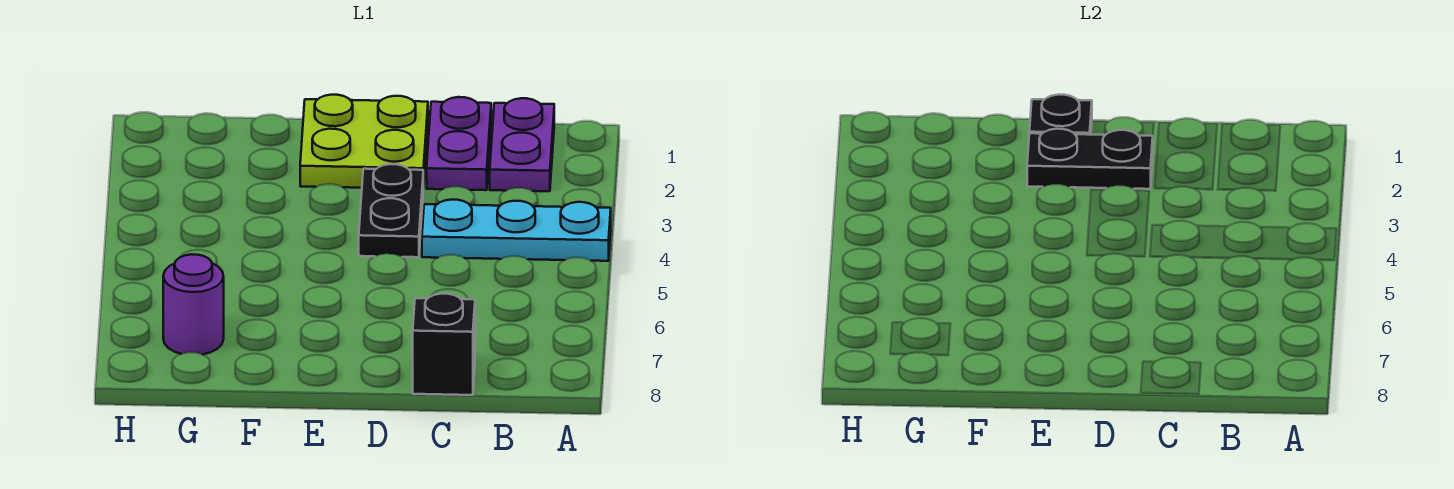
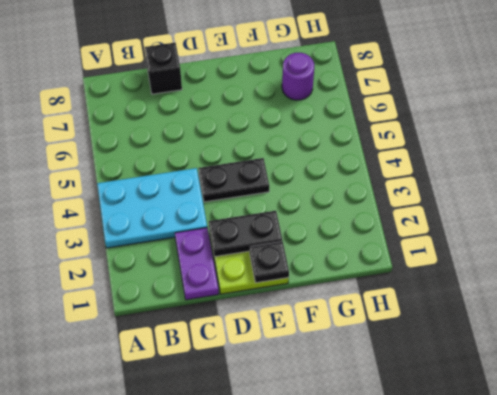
cyan plate A4:C4 level 1 -> cyan plate A3:C4 level 1
purple plate B1:B2 level 1 -> none
black plate D3:D4 level 1 -> black plate D4:E4 level 1

